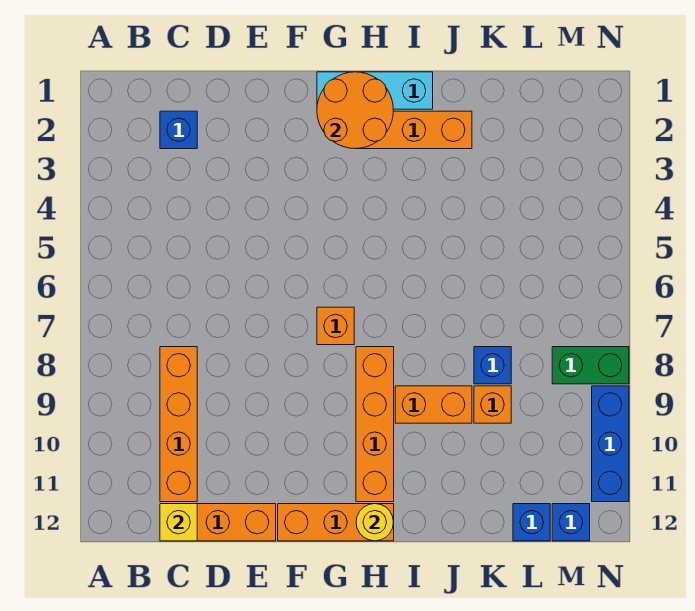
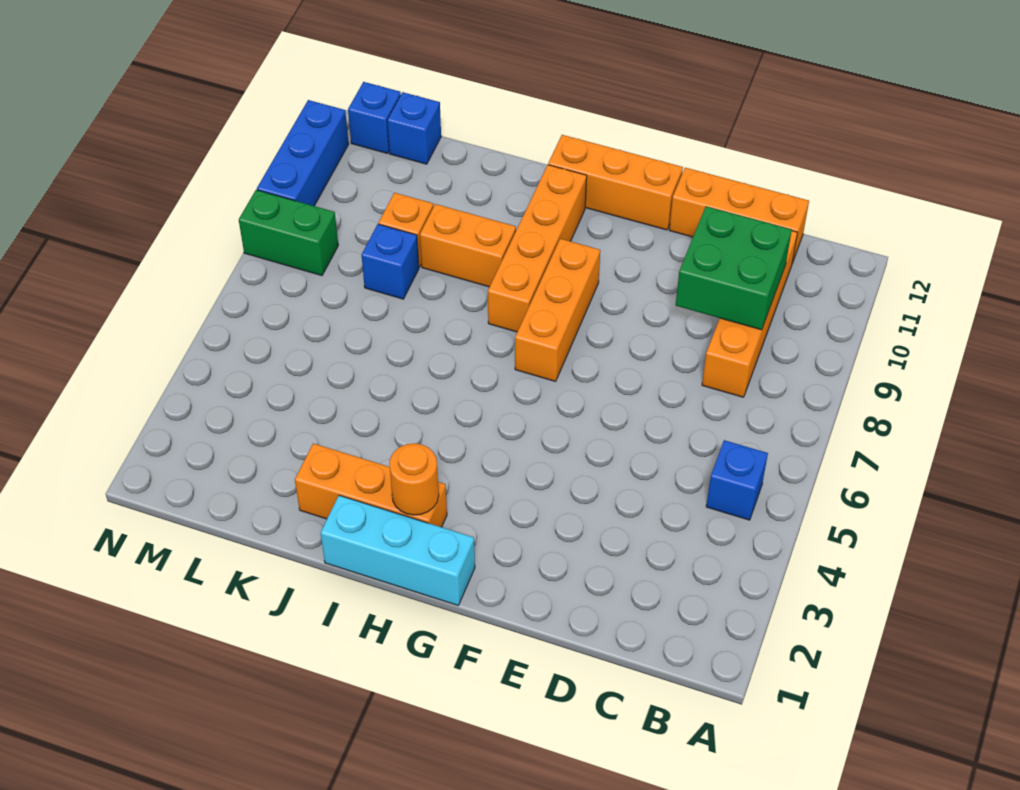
blue brick C2 level 1 -> blue brick B5 level 1
none -> green brick C9:D10 level 2
yellow brick C12 level 2 -> none
orange round brick G1:H2 level 2 -> orange round brick H2 level 2
orange brick G7 level 1 -> orange brick G7:G9 level 1
yellow round brick H12 level 2 -> none

